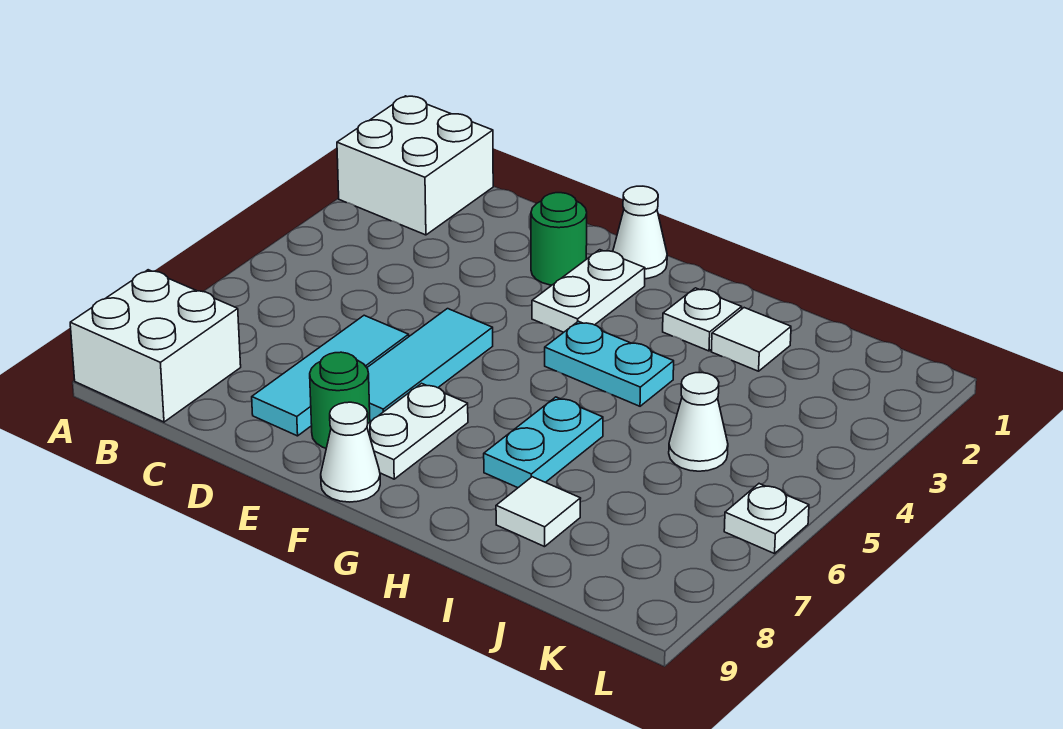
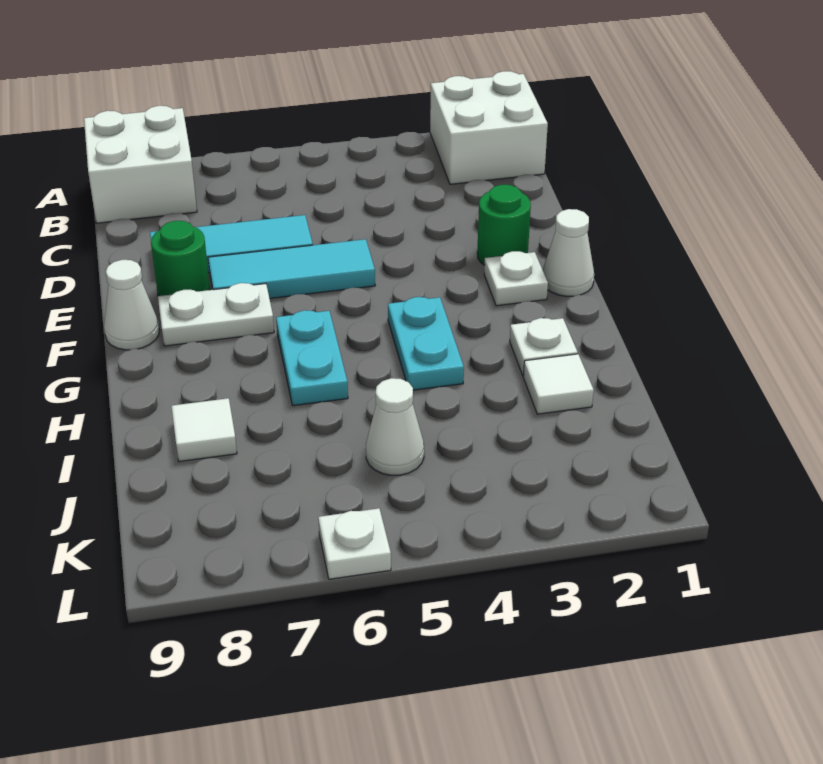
white plate F2:F3 level 1 -> white plate F2 level 1
cyan plate H6:H7 level 1 -> cyan plate G6:H6 level 1

